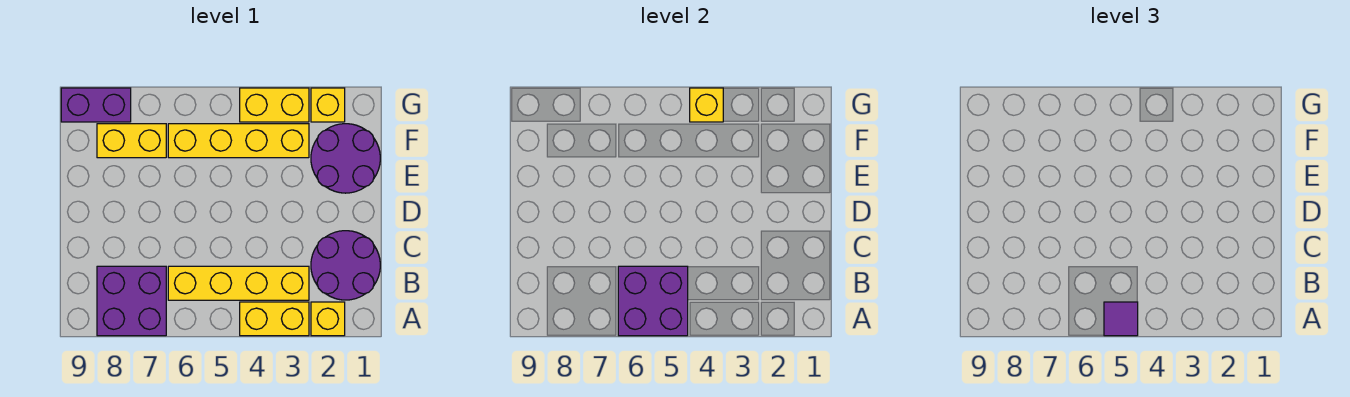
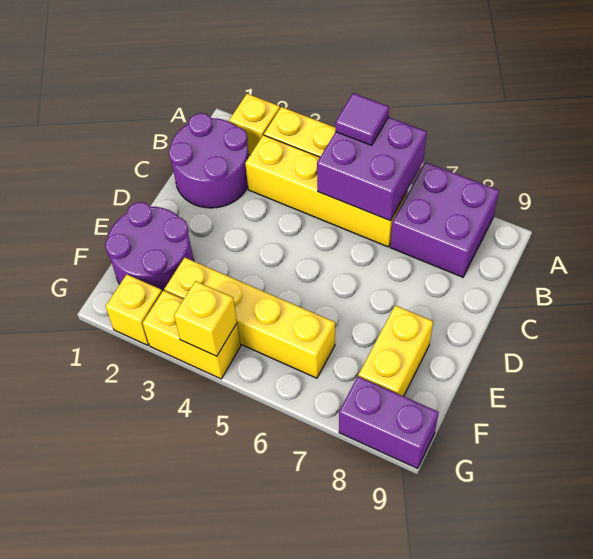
yellow brick F7:F8 level 1 -> yellow brick E8:F8 level 1

